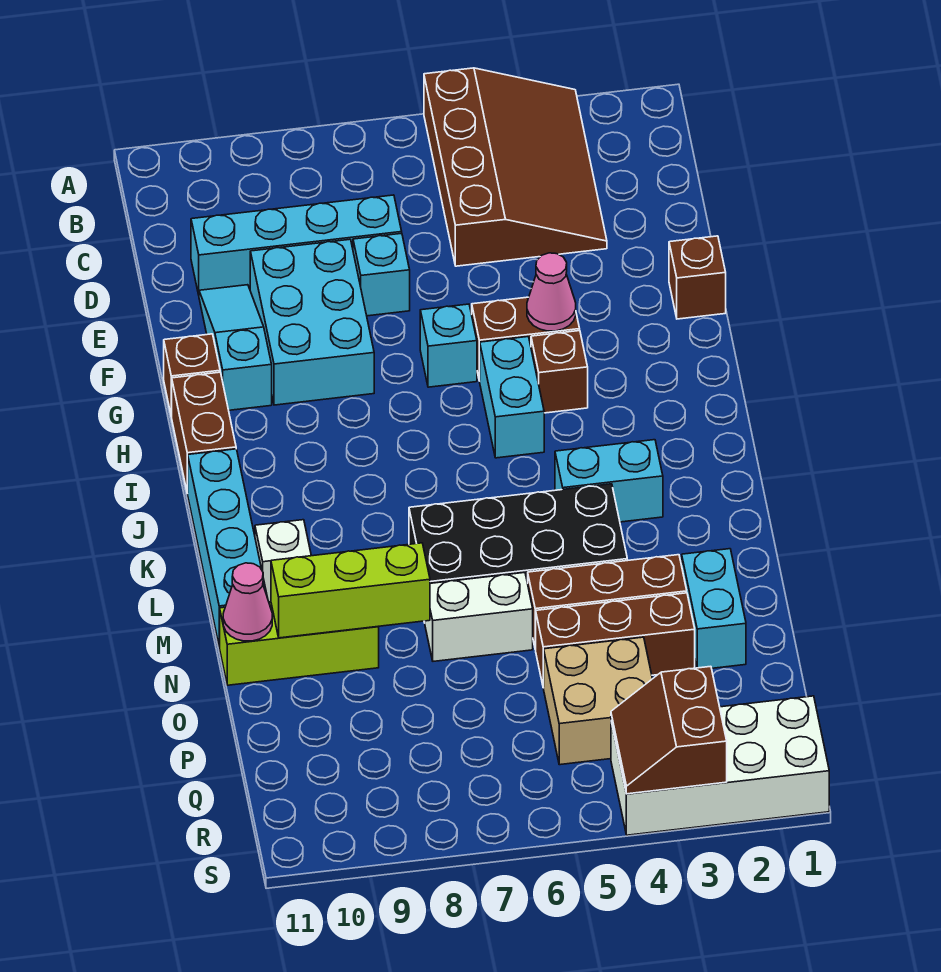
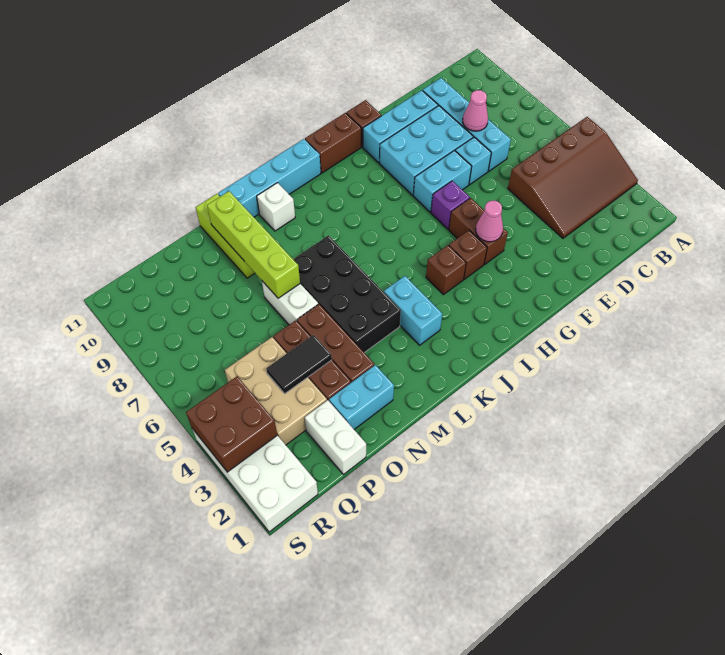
cyan slope E10:G10 level 1 top G -> cyan brick E10:G10 level 1
brown brick F1 level 1 -> brown brick I4 level 1
cyan brick G6 level 1 -> purple brick G6 level 1
cyan brick H5:I5 level 1 -> cyan brick F7:G7 level 1
lime brick N8:N10 level 2 -> lime brick N7:N10 level 2
pink cone N11 level 2 -> pink cone D8 level 2
none -> black tile O4:P4 level 2
none -> white brick P1:P2 level 1
tan brick P4:Q5 level 1 -> tan brick P3:Q5 level 1
brown slope R3:S4 level 2 top 3 -> brown brick R3:S4 level 2

